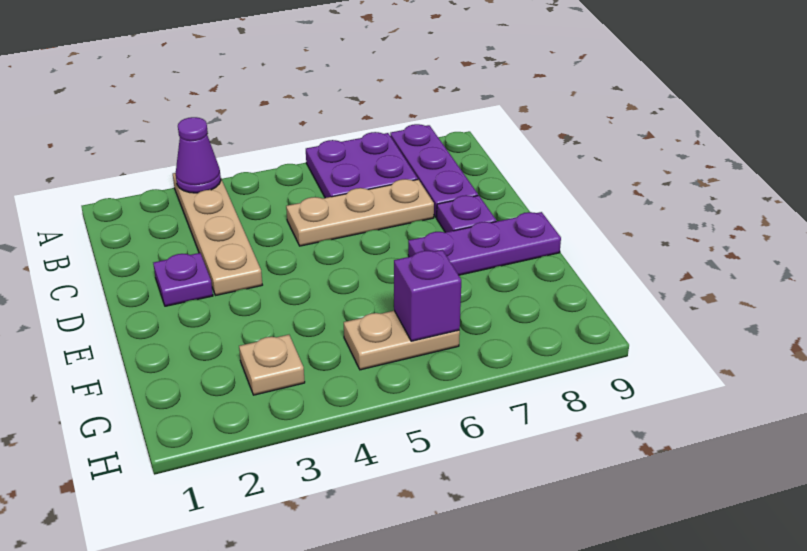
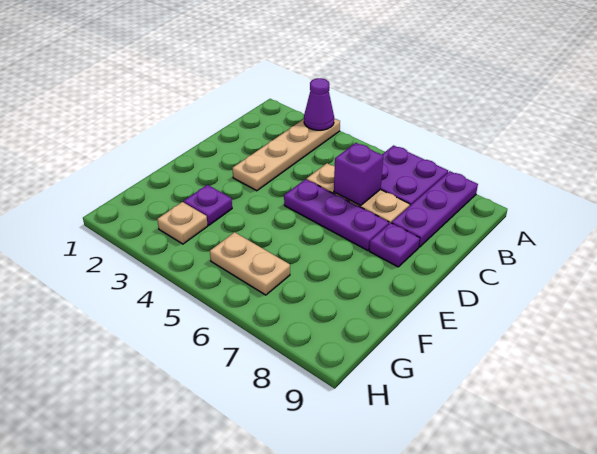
purple plate D2 level 1 -> purple plate F3 level 1
purple plate E7:E9 level 1 -> purple plate D5:D7 level 1
purple brick G6 level 2 -> purple brick C6 level 2

